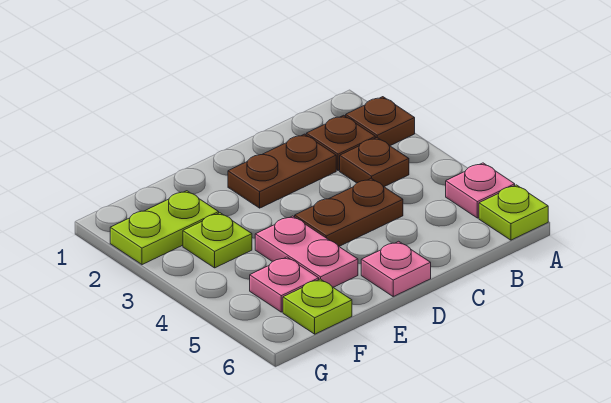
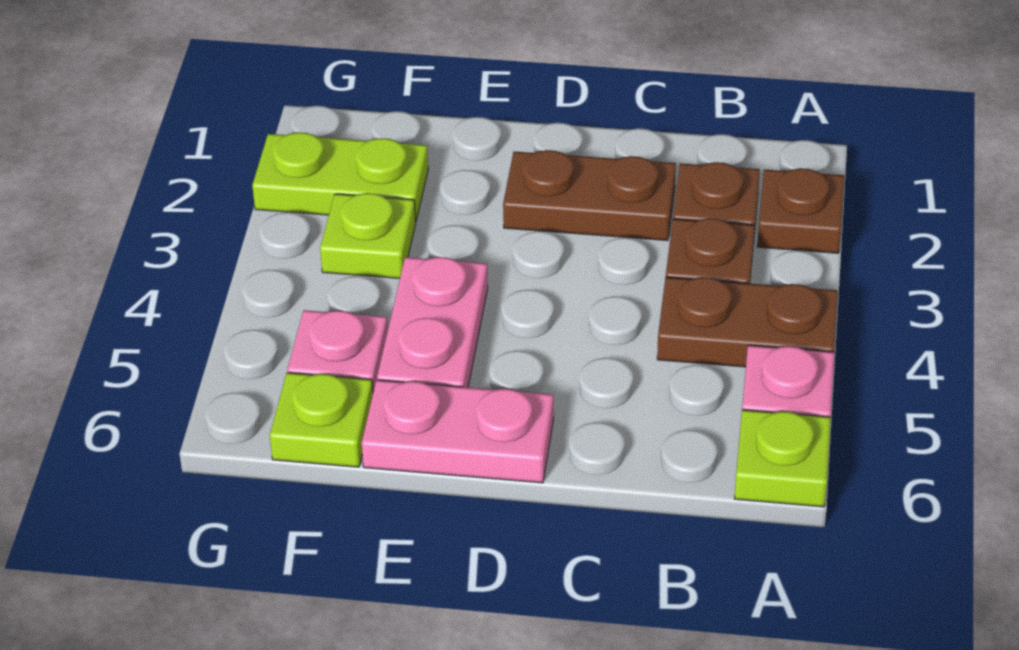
brown plate C4:D4 level 1 -> brown plate A4:B4 level 1
pink plate D6 level 1 -> pink plate D6:E6 level 1

